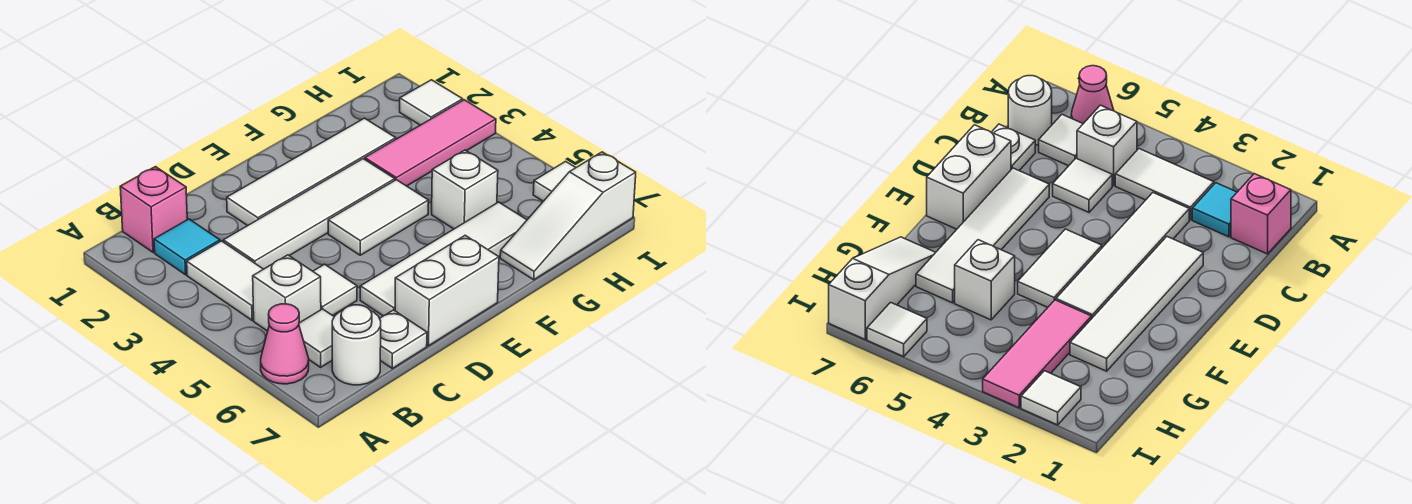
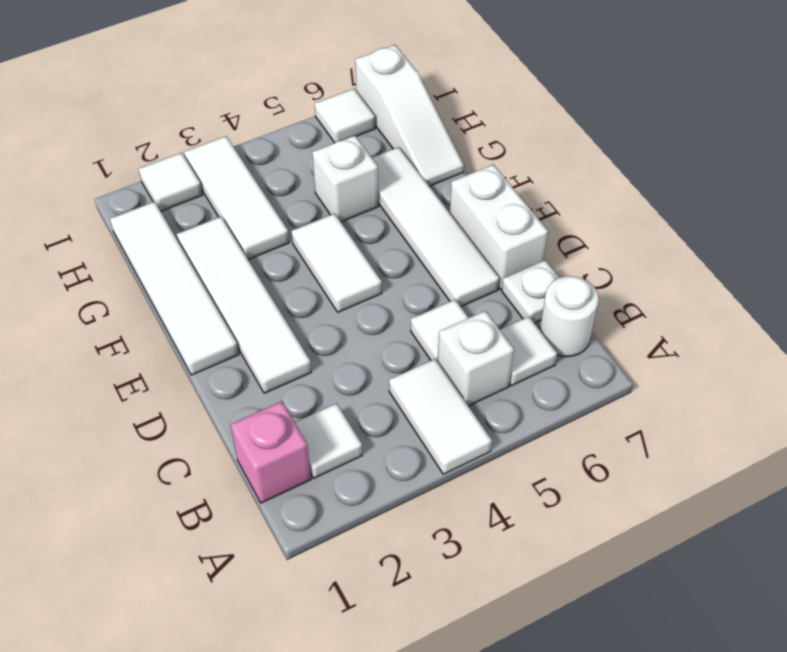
pink cone A6 level 1 -> none
cyan tile B2 level 1 -> white tile B2 level 1
white tile B3:B4 level 1 -> white tile A4:B4 level 1
white tile C3:F3 level 1 -> white tile E1:H1 level 1
pink tile G3:I3 level 1 -> white tile G3:I3 level 1

